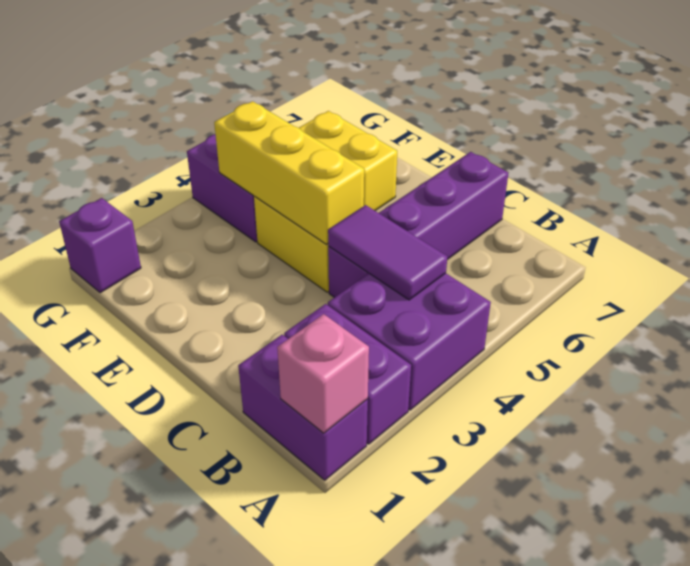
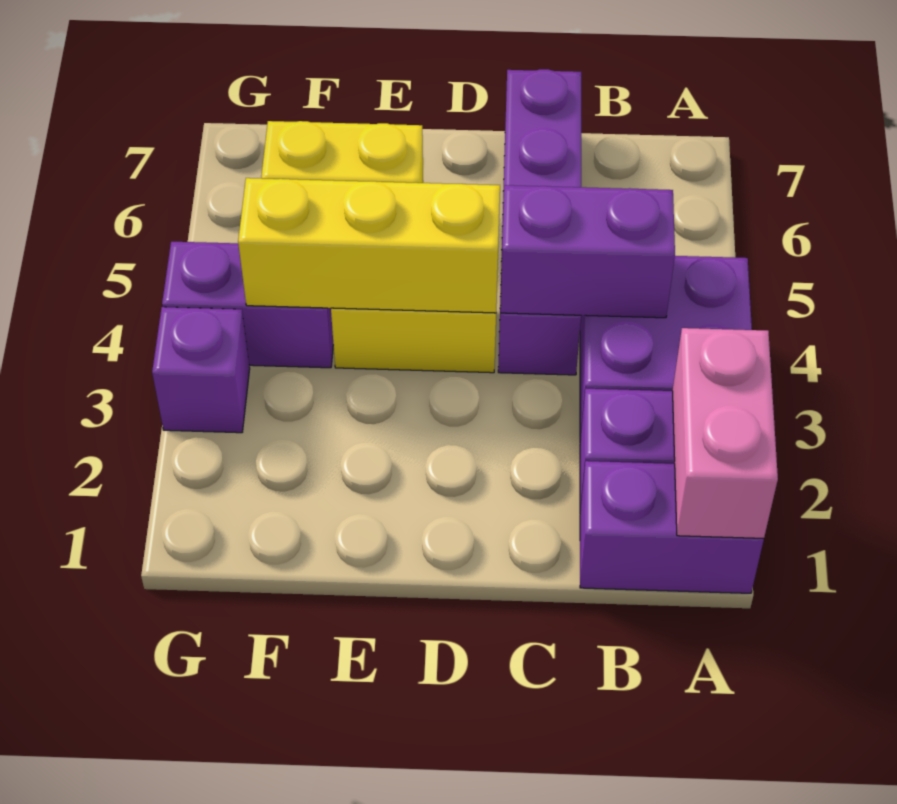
pink brick A1 level 2 -> pink brick A1:A2 level 2
purple tile B4:C4 level 2 -> purple brick B4:C4 level 2
purple brick G1 level 1 -> purple brick G3 level 1

